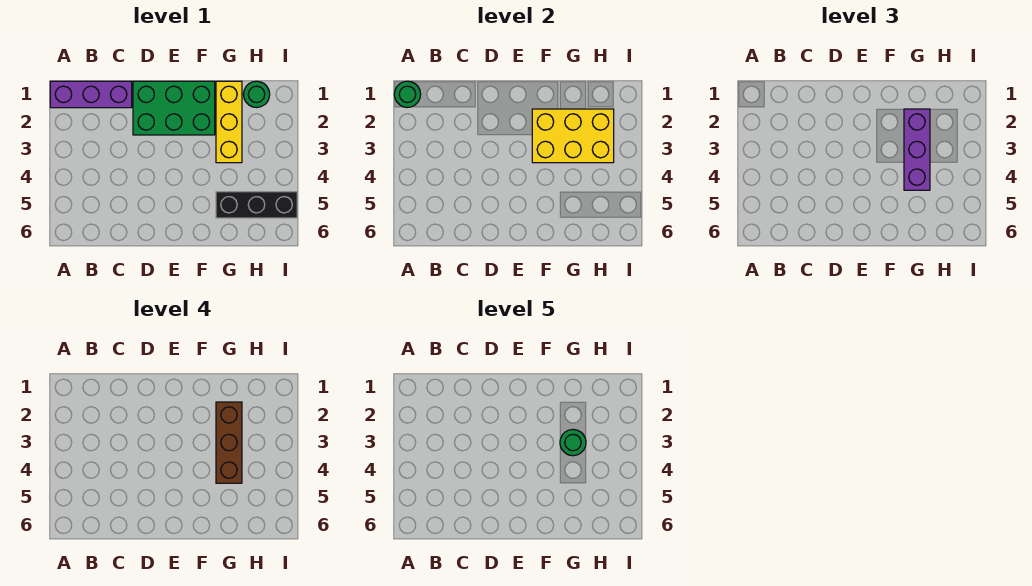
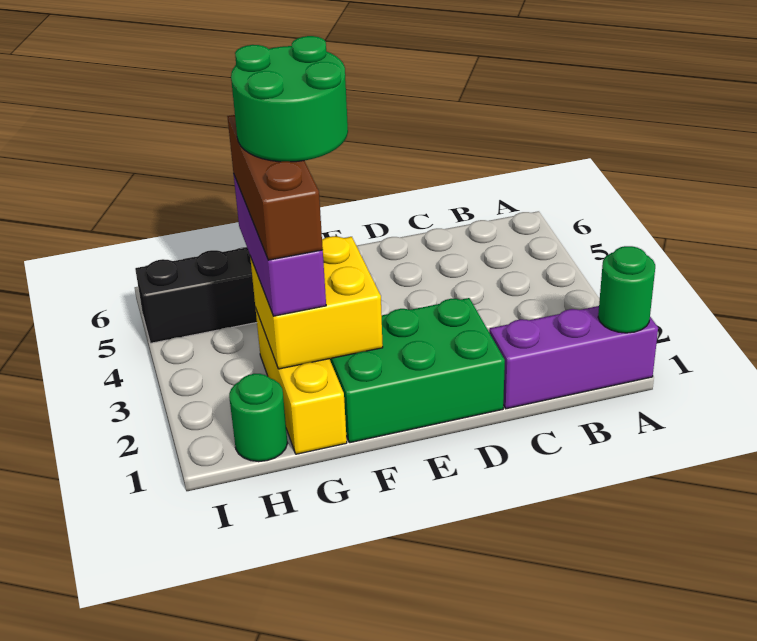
yellow brick F2:H3 level 2 -> yellow brick F2:G3 level 2
green round brick G3 level 5 -> green round brick F3:G4 level 5

